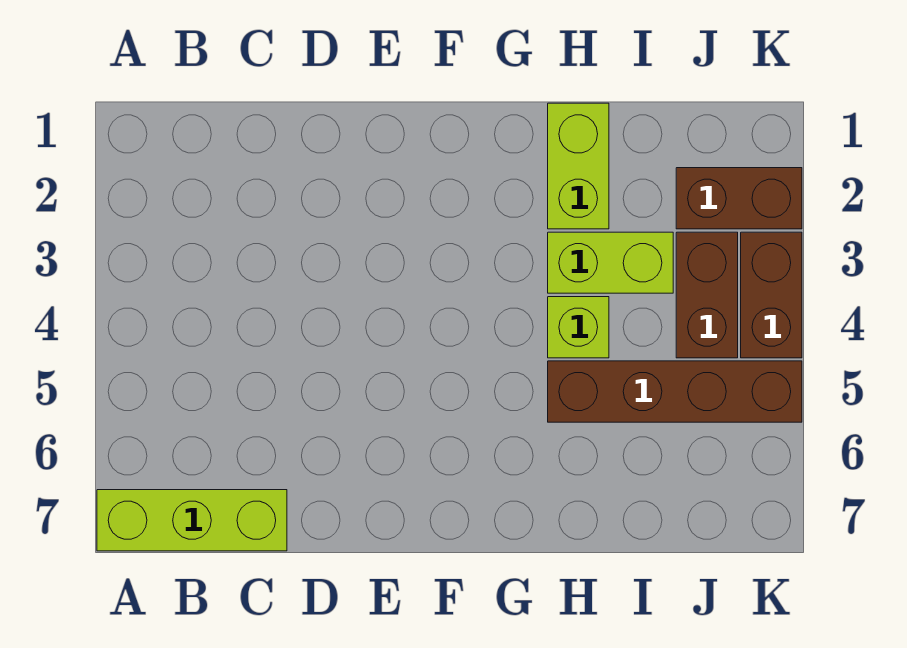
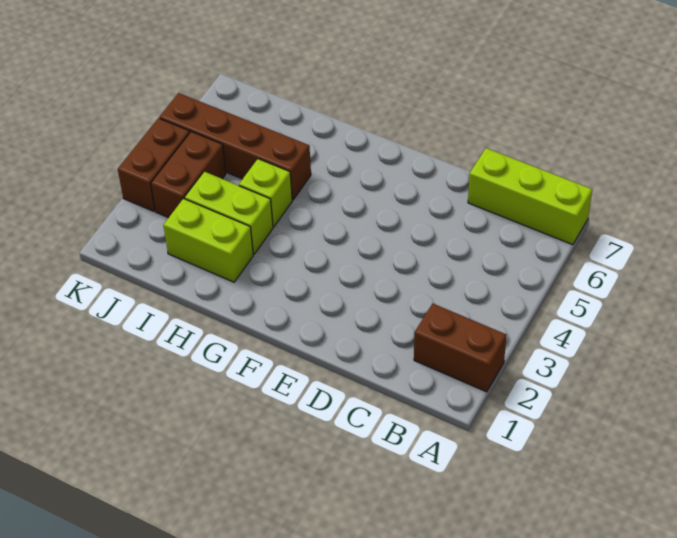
lime brick H1:H2 level 1 -> lime brick H2:I2 level 1
brown brick J2:K2 level 1 -> brown brick A2:B2 level 1

